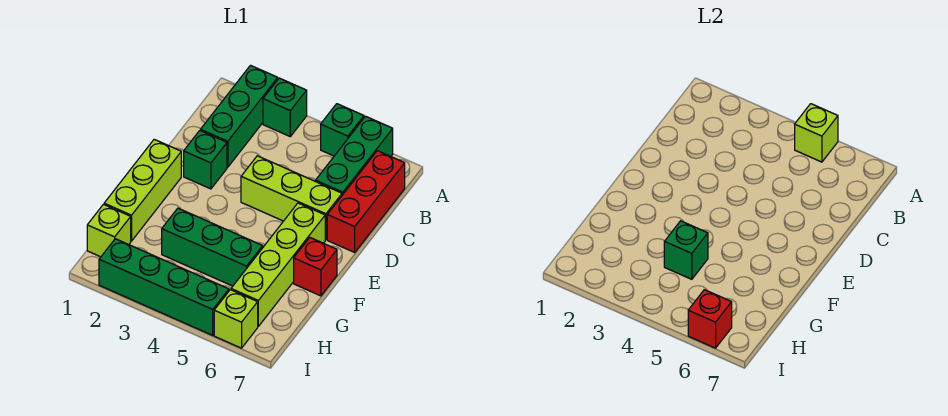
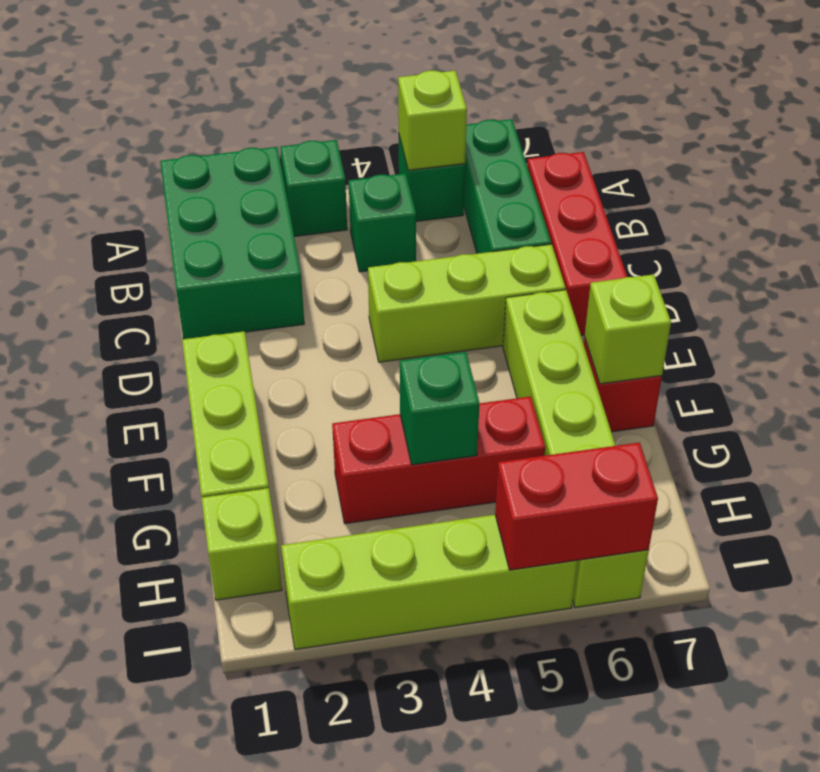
green brick A2:C2 level 1 -> green brick A1:C2 level 1
green brick D2 level 1 -> green brick B4 level 1
none -> lime brick F7 level 2
green brick G3:G5 level 1 -> red brick G3:G5 level 1
green brick I2:I5 level 1 -> lime brick I2:I5 level 1
red brick I6 level 2 -> red brick I5:I6 level 2

